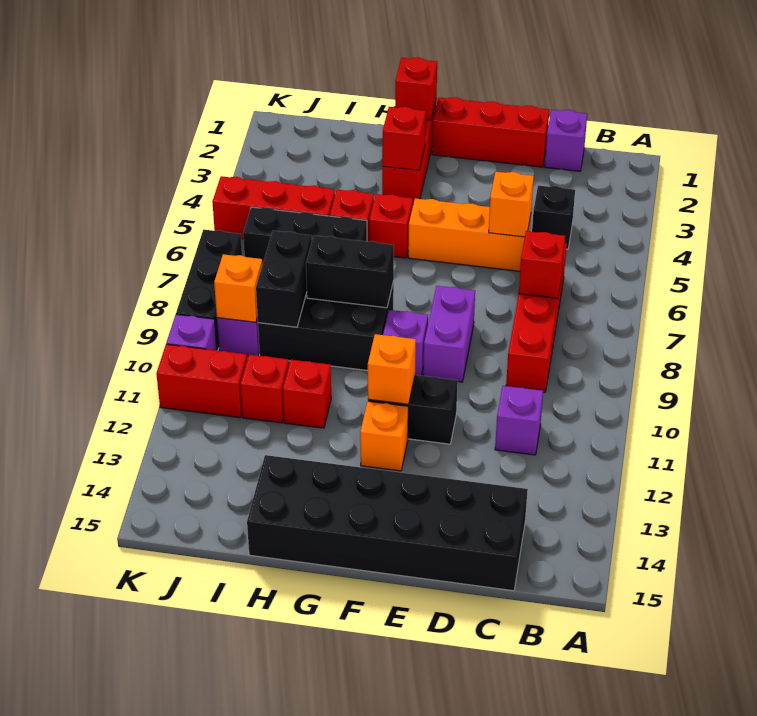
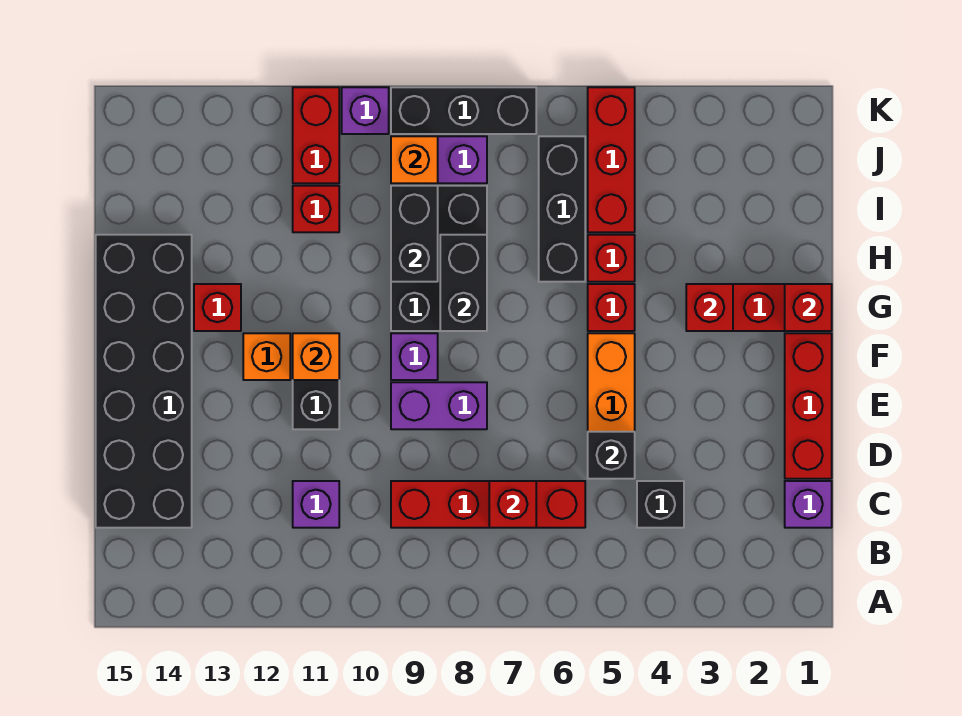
orange brick D5 level 2 -> black brick D5 level 2
red brick H11 level 1 -> red brick G13 level 1
black brick I8:I9 level 2 -> black brick H9:I9 level 2

